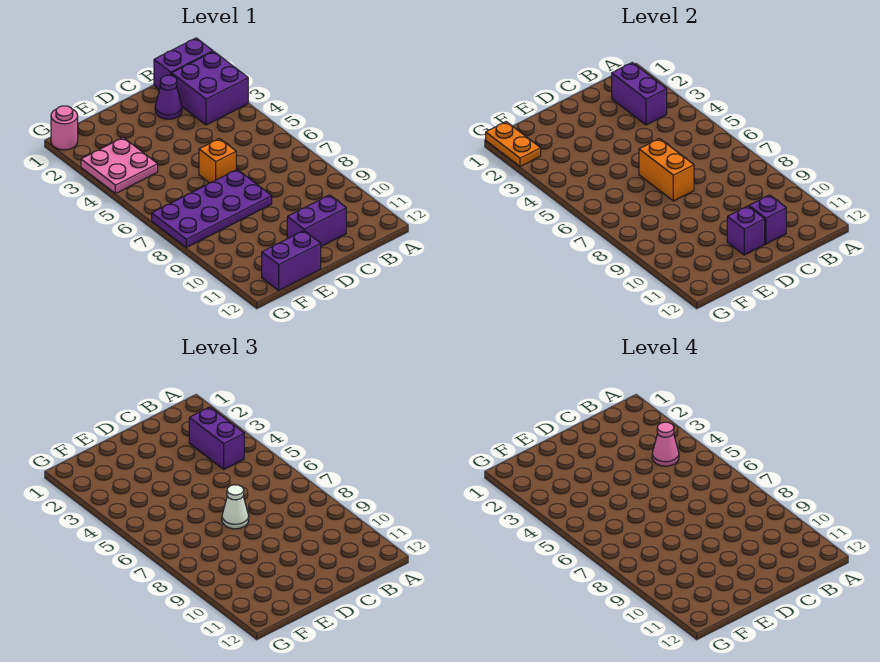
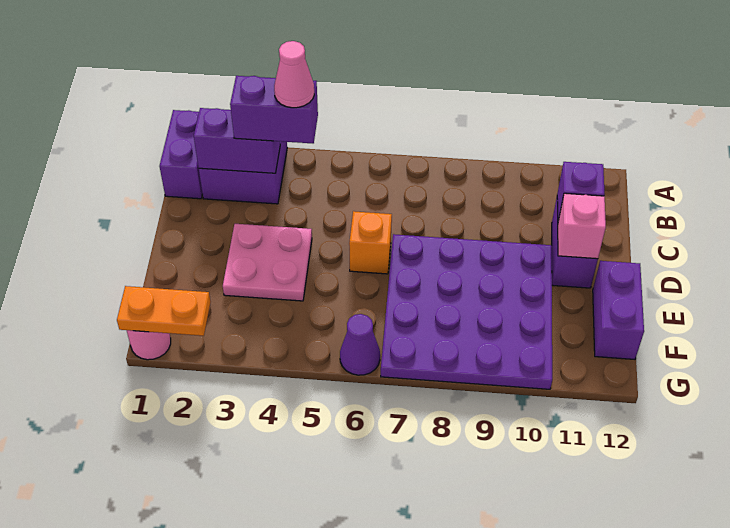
purple cone C2 level 1 -> purple cone G6 level 1
orange brick D6:D7 level 2 -> none
purple plate D7:G8 level 1 -> purple plate D7:G10 level 1
white cone D7 level 3 -> none
purple brick D11 level 2 -> pink brick D11 level 2
pink plate F3:G4 level 1 -> pink plate D3:E4 level 1

